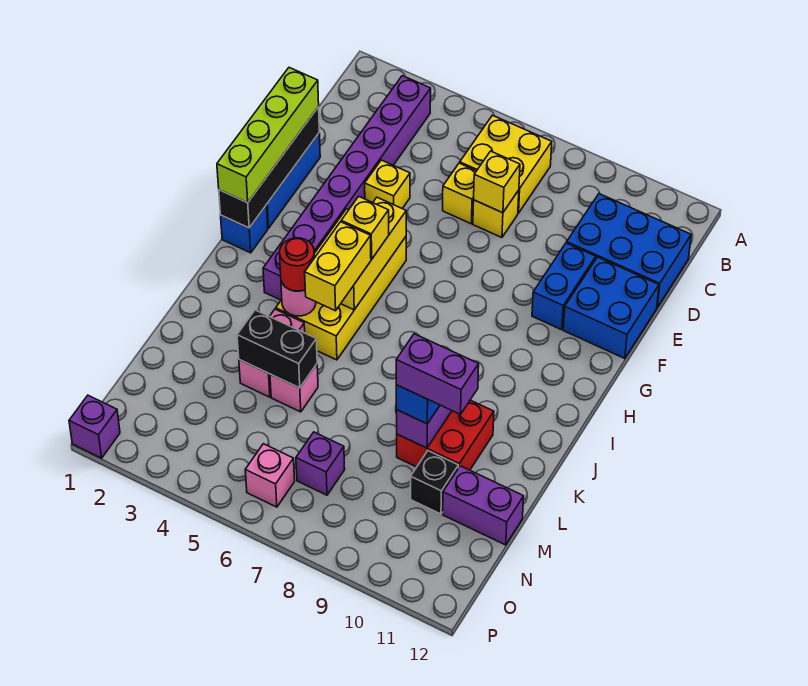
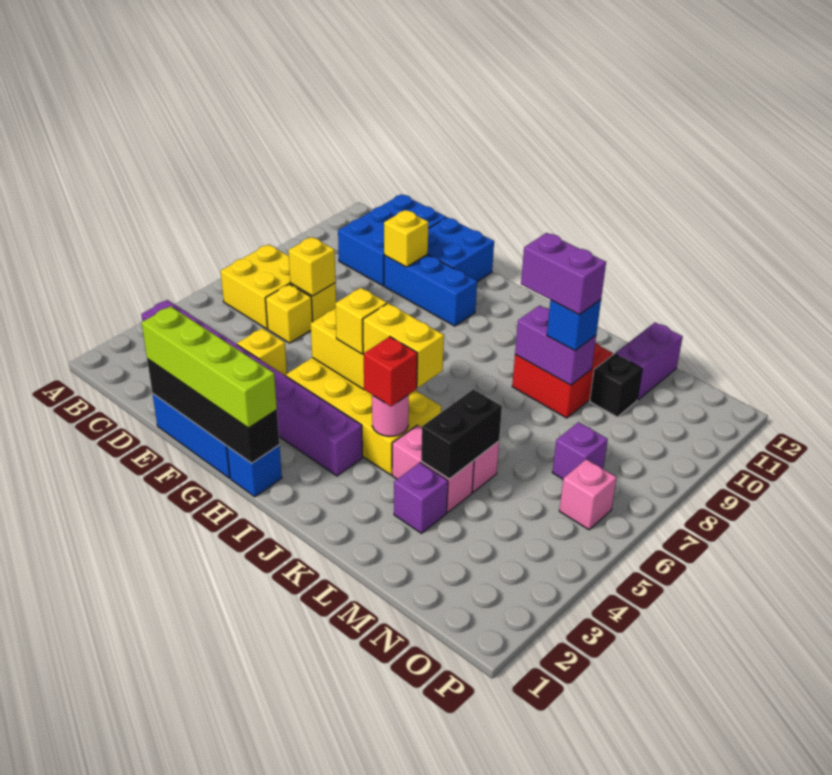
blue brick E10:F10 level 1 -> blue brick E10:G10 level 1
none -> yellow brick E10 level 2
red round brick J4 level 3 -> red brick J4 level 3
purple brick L9:L10 level 4 -> purple brick K9:L9 level 4
purple brick P1 level 1 -> purple brick L3 level 1

